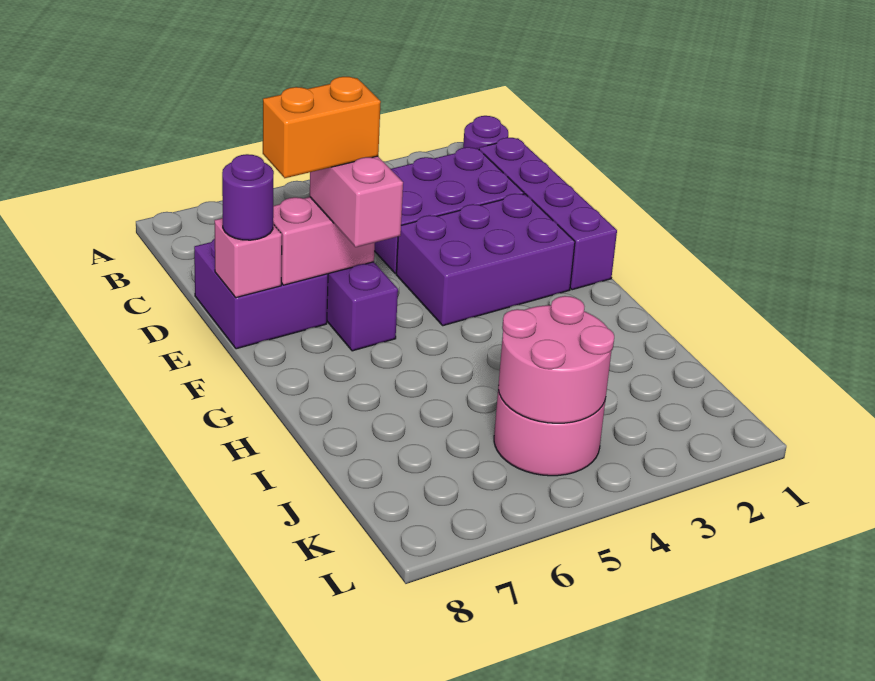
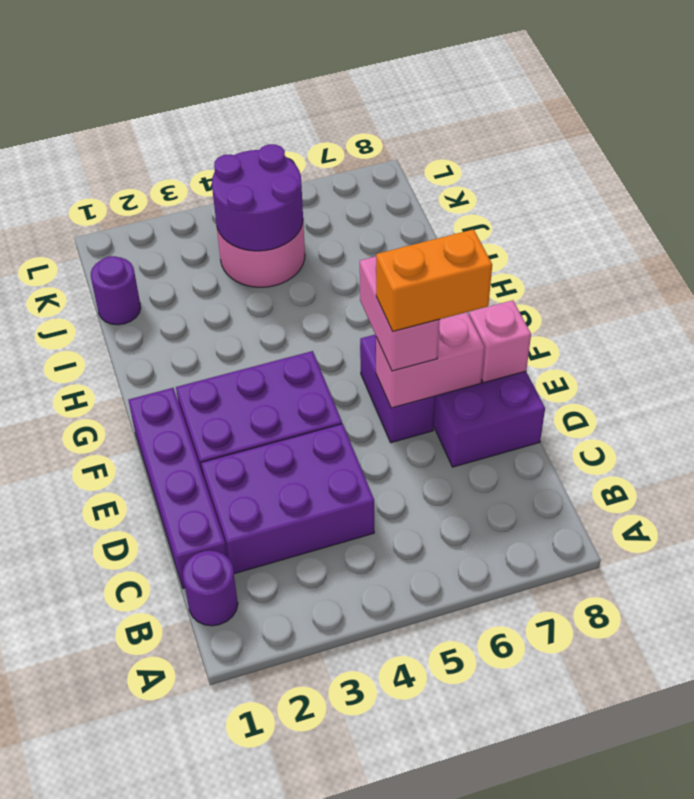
purple round brick E8 level 3 -> purple round brick J1 level 1
pink round brick J4:K5 level 2 -> purple round brick J4:K5 level 2

